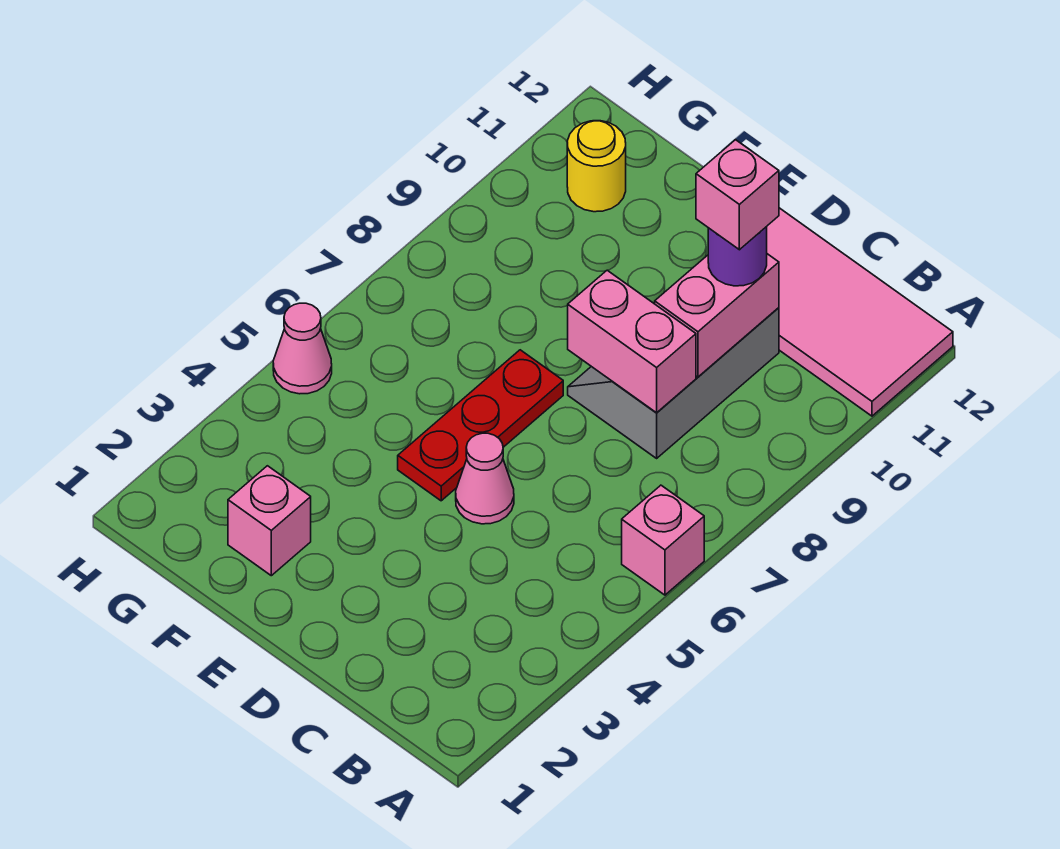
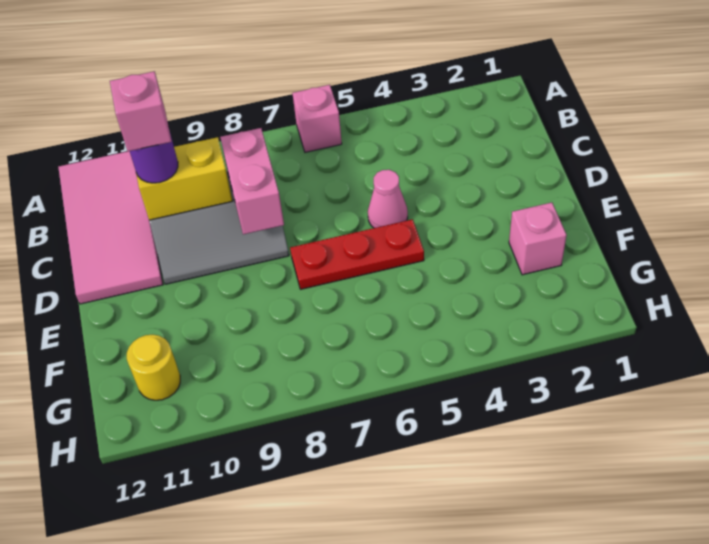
pink brick C9:C10 level 2 -> yellow brick C9:C10 level 2
pink cone H5 level 1 -> none

